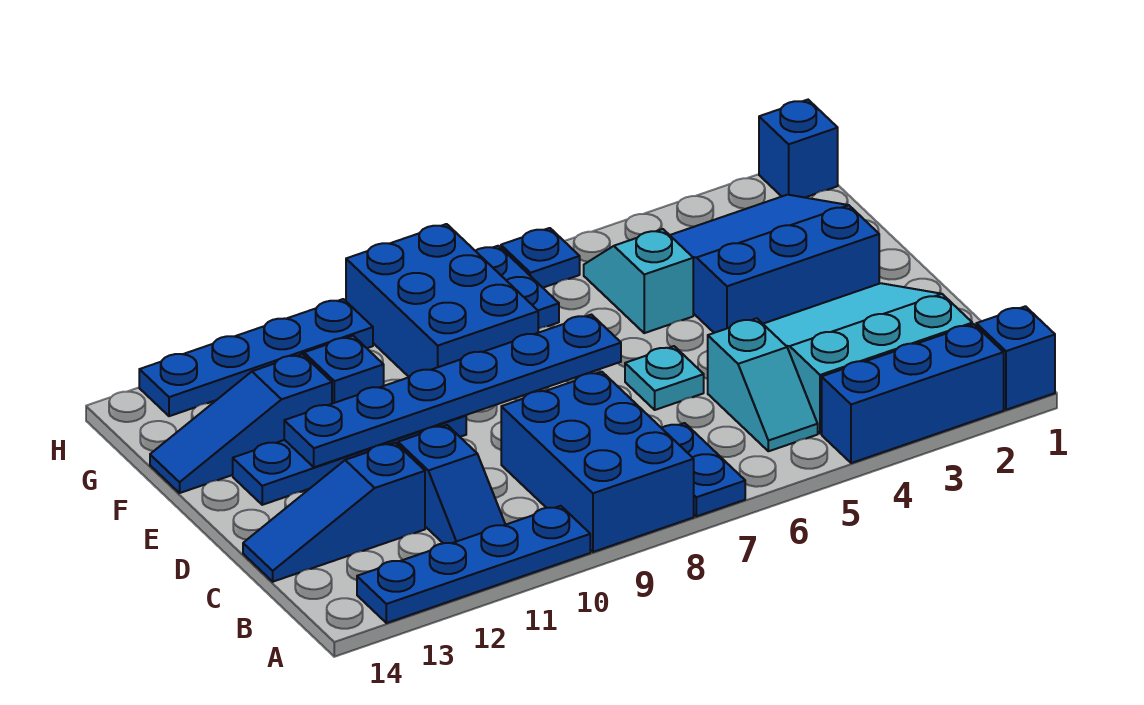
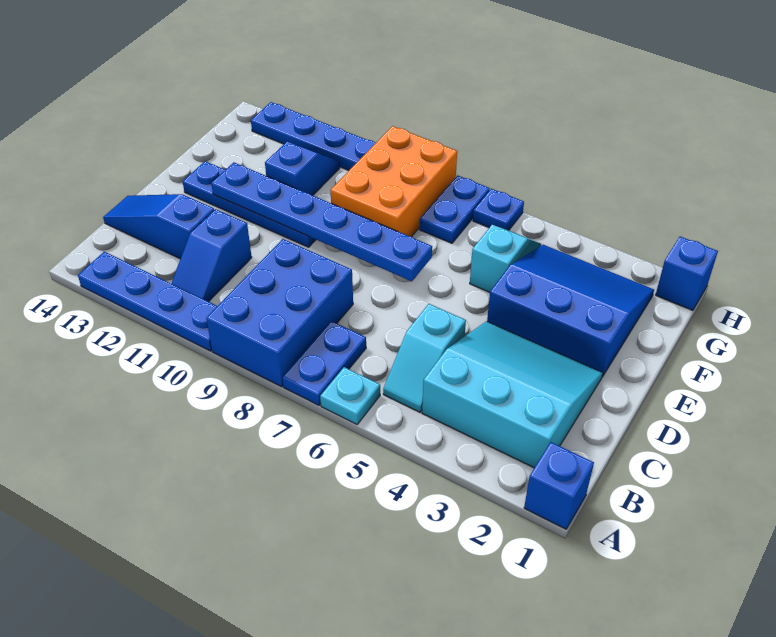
blue brick A2:A4 level 1 -> none
cyan plate D6 level 1 -> cyan plate A6 level 1
blue brick F8:H9 level 1 -> orange brick F8:H9 level 1
blue slope F12:F14 level 1 top 12 -> none

